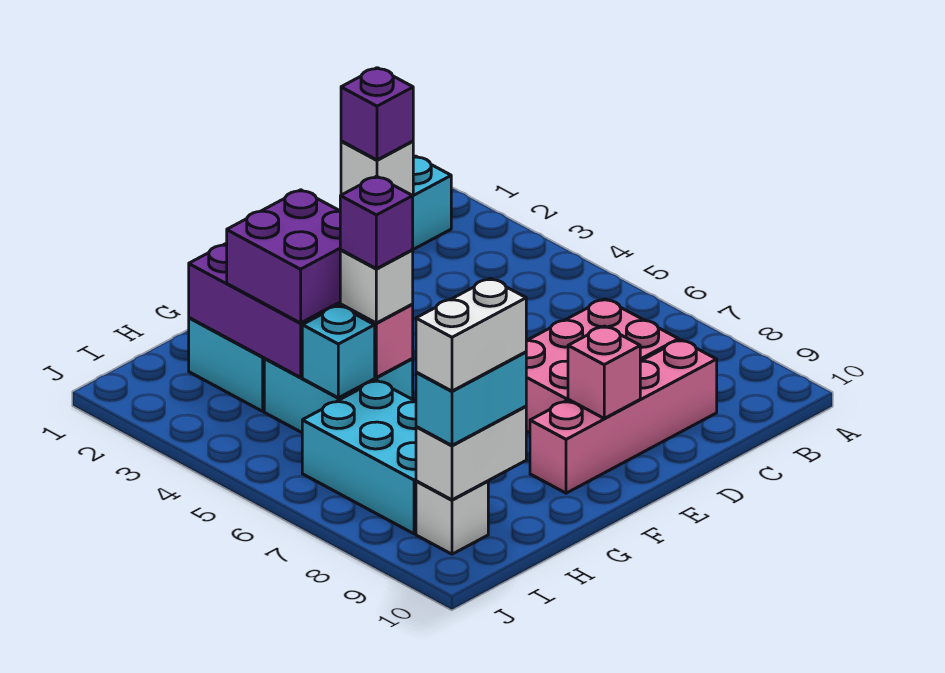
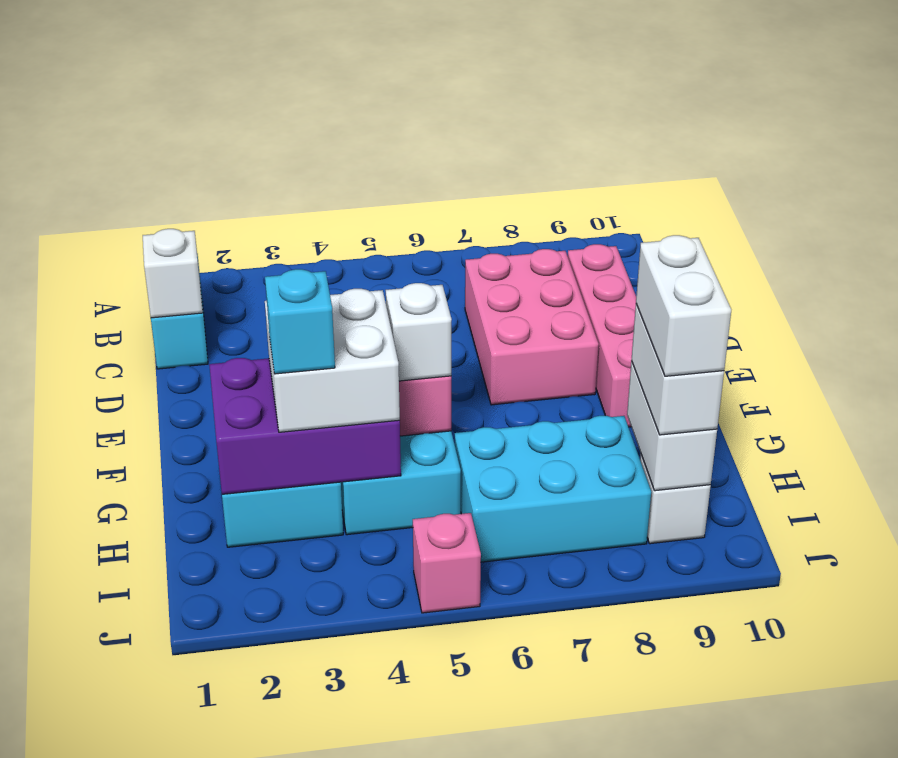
purple brick C1 level 3 -> none
pink brick E9 level 2 -> pink brick J5 level 1
purple brick G3:H4 level 3 -> white brick G3:H4 level 3
purple brick G5 level 4 -> none
cyan brick H5 level 2 -> cyan brick H3 level 4
cyan brick H9:I9 level 3 -> white brick H9:I9 level 3

